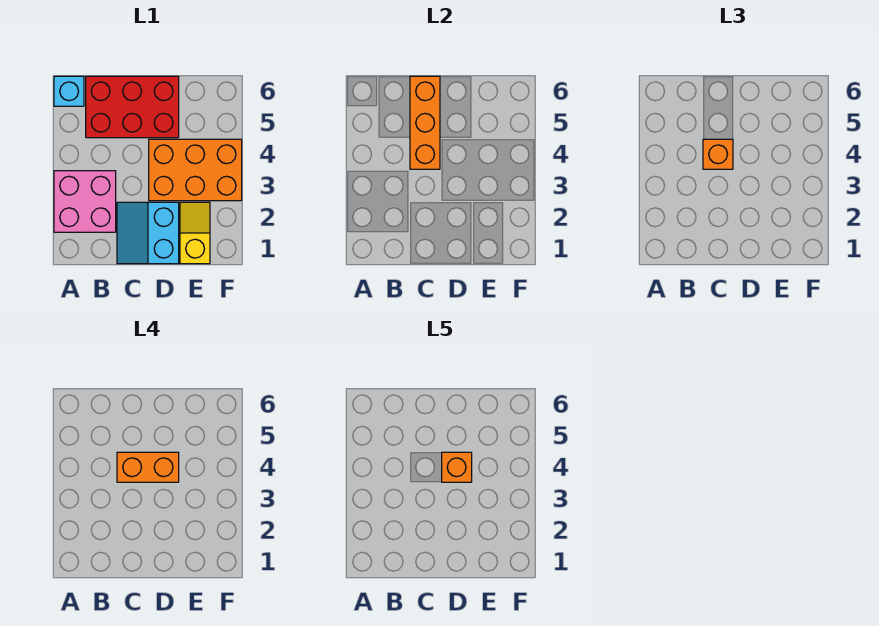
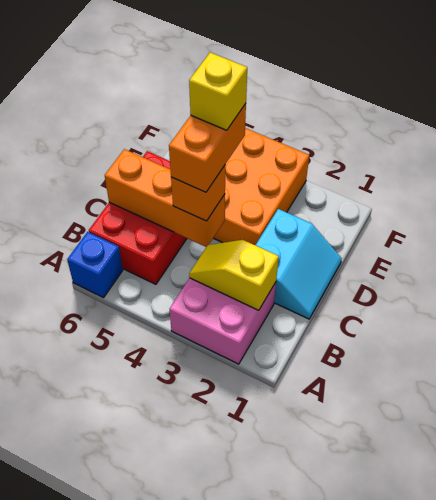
cyan brick A6 level 1 -> blue brick A6 level 1
cyan slope C1:D2 level 1 top D -> cyan slope C1:D2 level 1 top 2
orange brick D4 level 5 -> yellow brick D4 level 5
yellow slope E1:E2 level 1 top 1 -> yellow slope B2:B3 level 2 top 2

